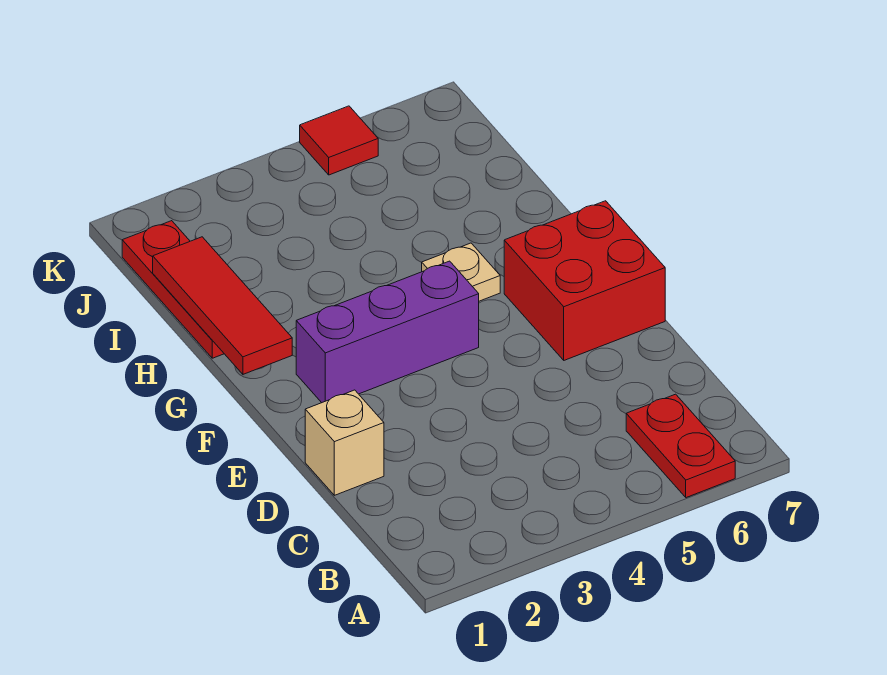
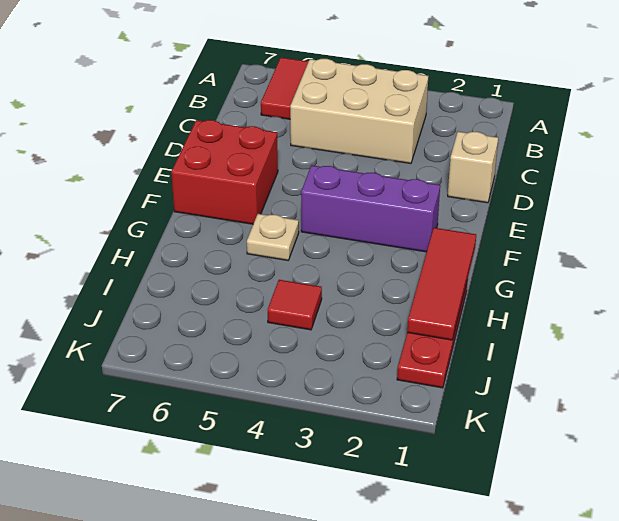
red plate A6:B6 level 1 -> red tile A6:B6 level 1
none -> tan brick B3:C5 level 1
red tile K5 level 1 -> red tile I4 level 1

